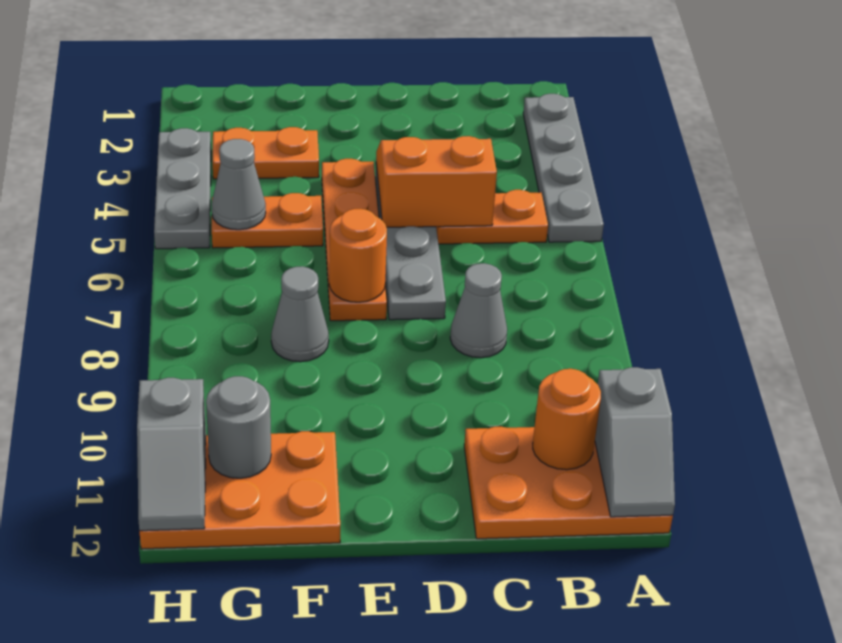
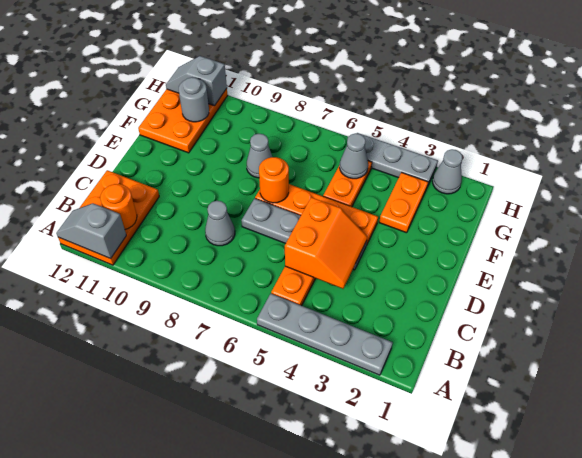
none -> grey cone H2 level 1

